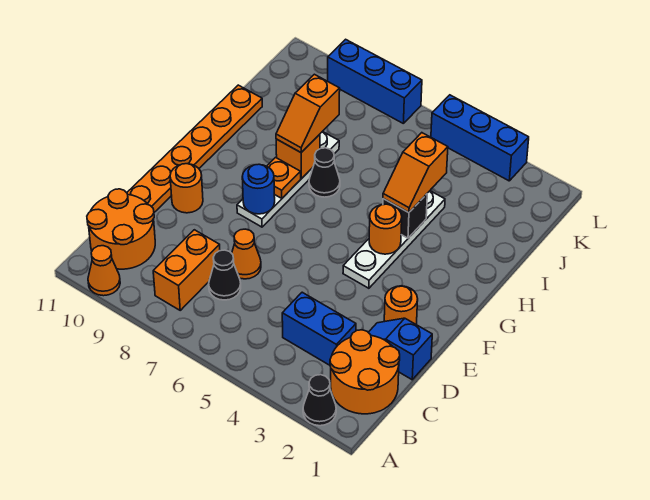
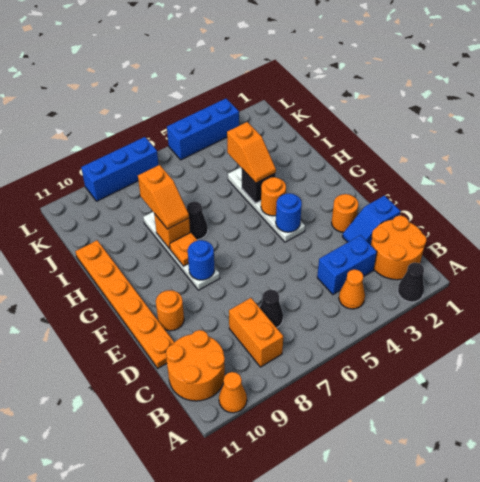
orange cone D7 level 1 -> orange cone B4 level 1
none -> blue round brick F4 level 2

